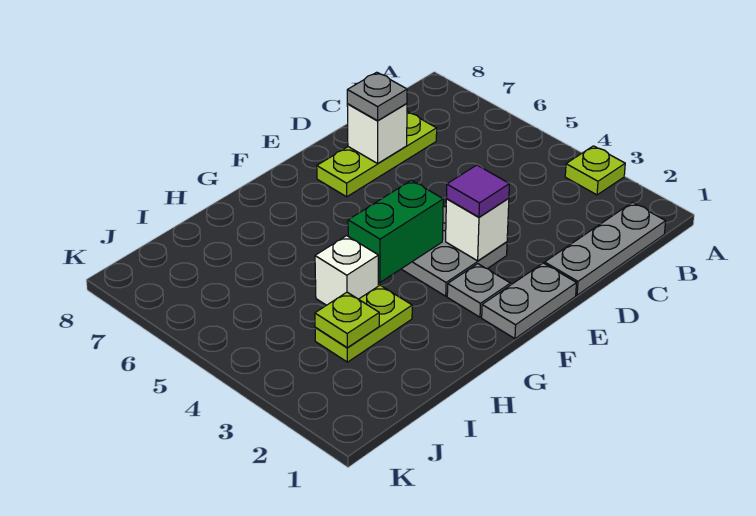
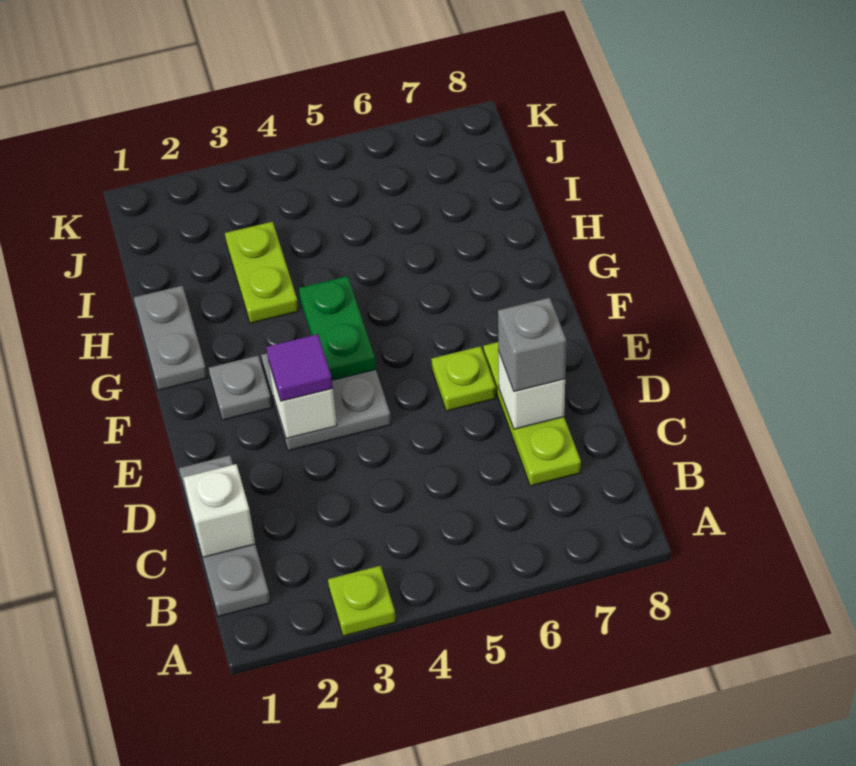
grey plate D7 level 3 -> grey brick D7 level 3
grey plate E1:F1 level 1 -> grey plate G1:H1 level 1
green brick F4:G4 level 2 -> green plate F4:G4 level 2
white brick H4 level 1 -> white brick C1 level 2
lime plate I3 level 2 -> lime plate E6 level 1

